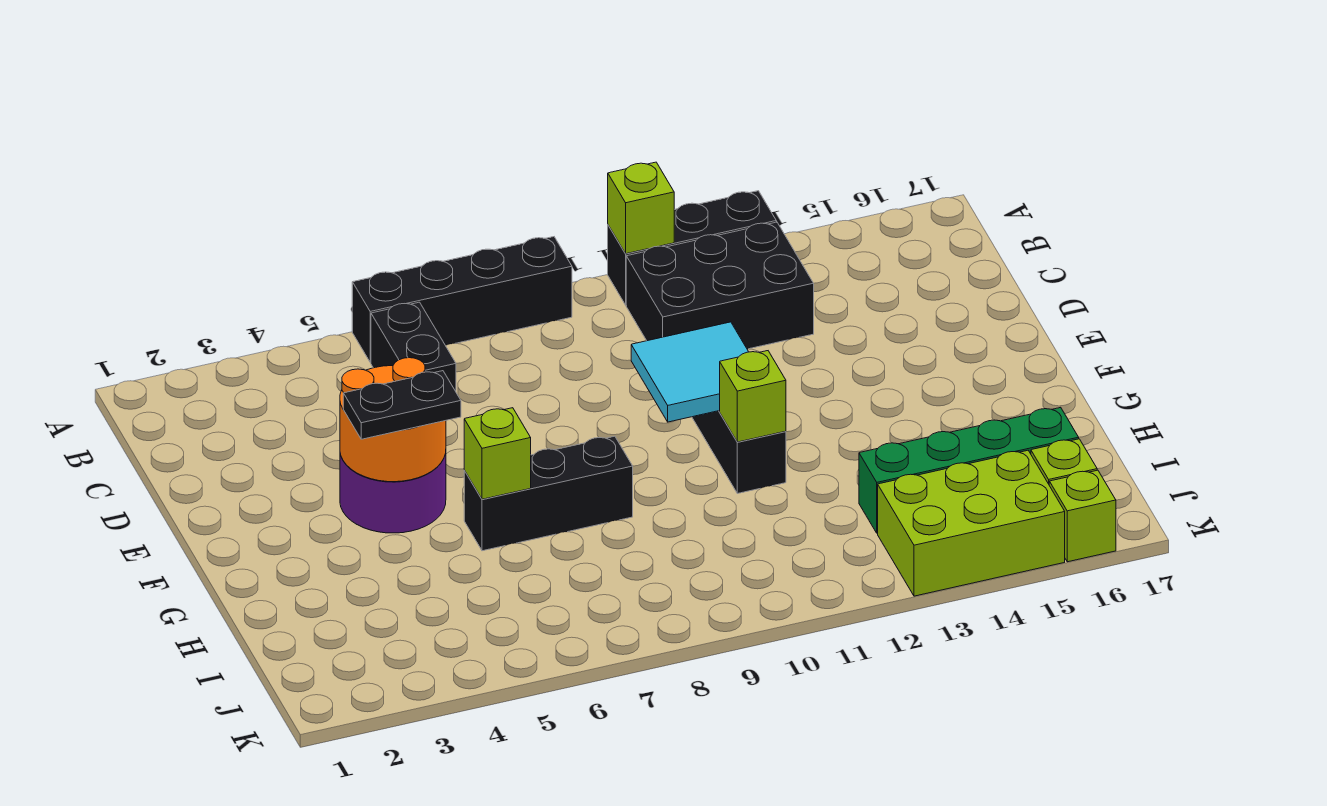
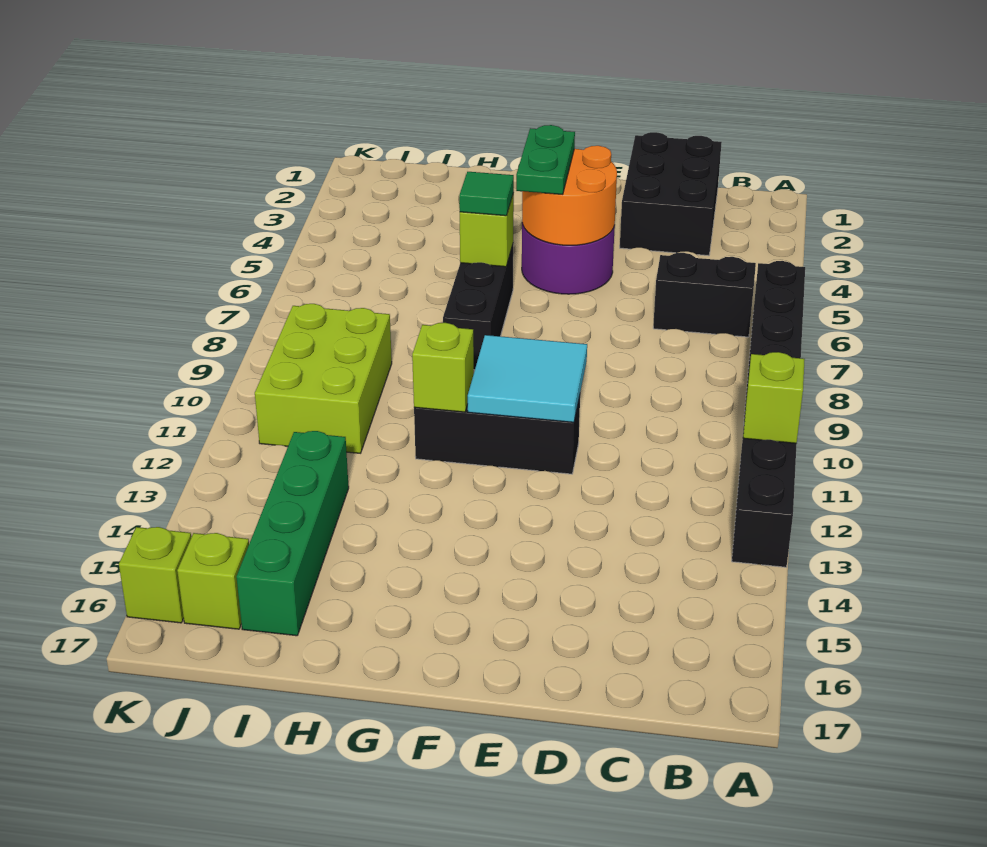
black brick B11:C13 level 1 -> black brick C1:D3 level 1
black plate F4:F5 level 3 -> green plate F4:F5 level 3
none -> green tile G6 level 3
lime brick J13:K15 level 1 -> lime brick I9:J11 level 1

